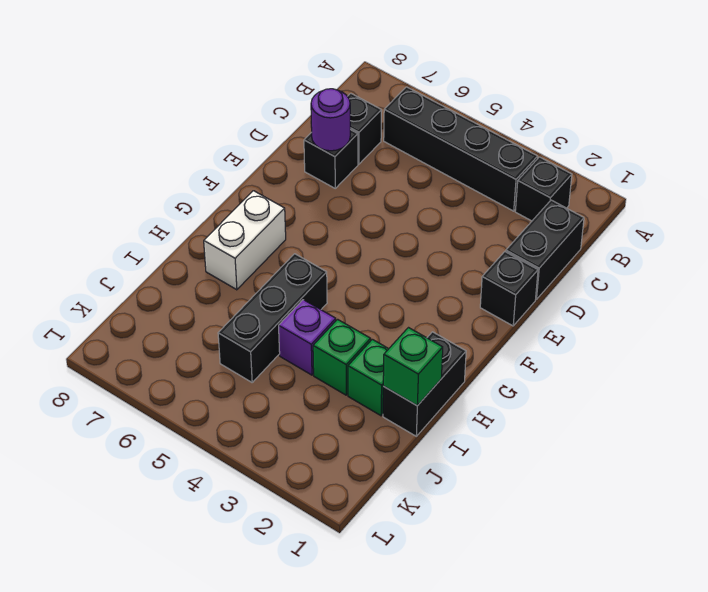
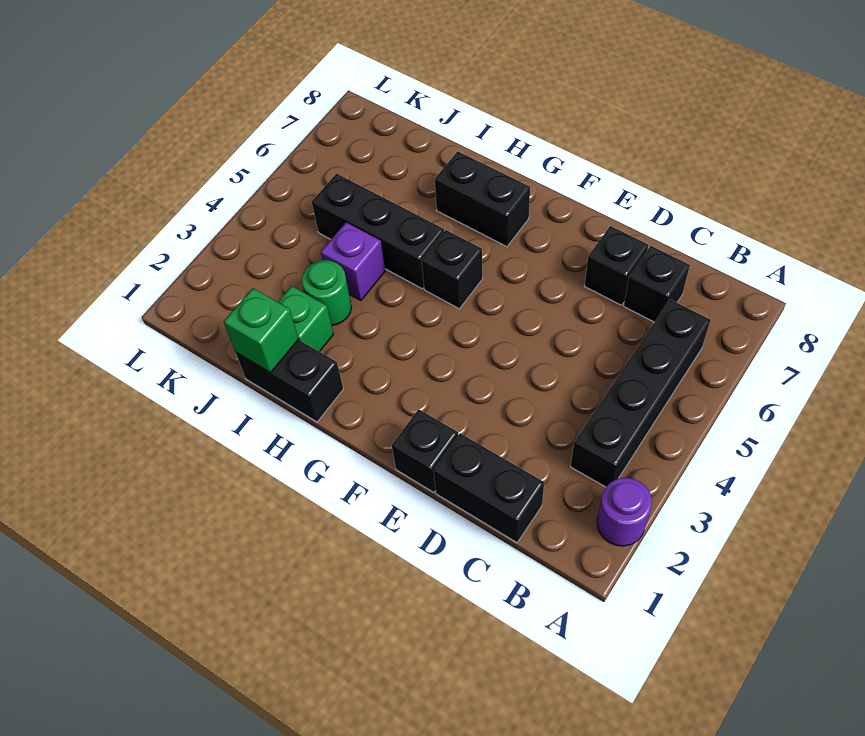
black brick B2 level 1 -> black brick G5 level 1
purple round brick D7 level 2 -> purple round brick A2 level 1
white brick G7:H7 level 1 -> black brick G7:H7 level 1
green brick I3 level 1 -> green round brick I3 level 1

